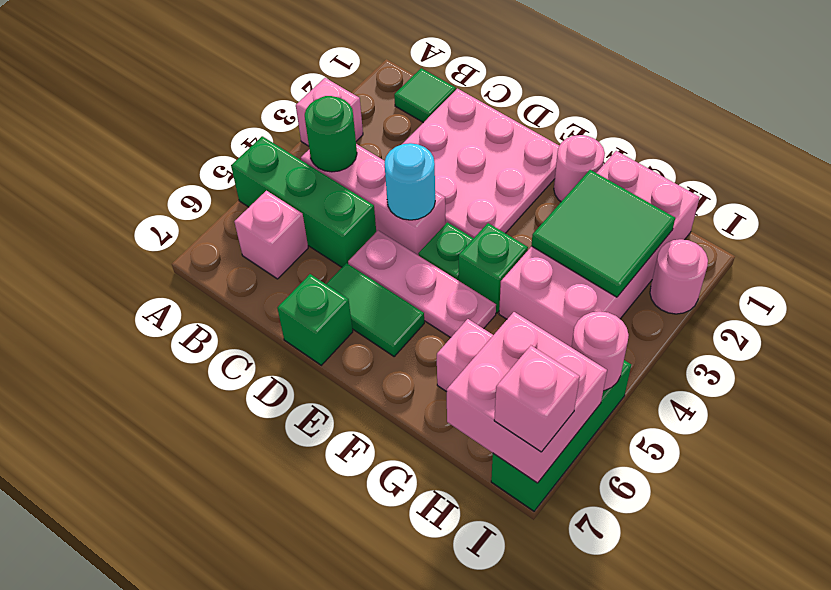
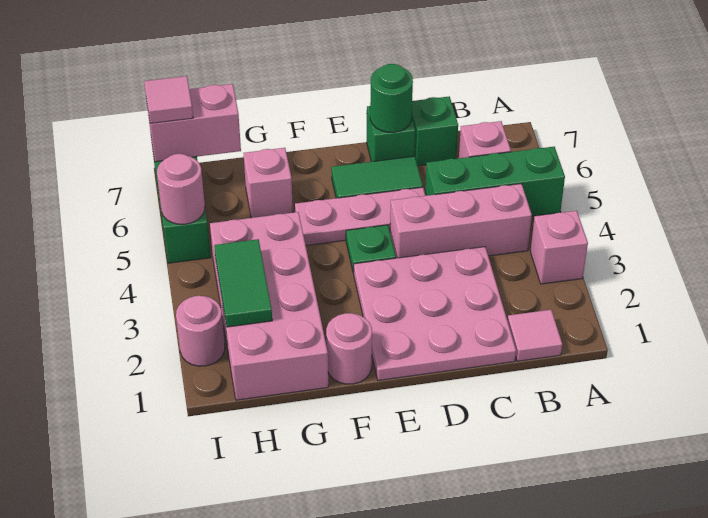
green tile B1 level 1 -> pink tile B1 level 1
green round brick B4 level 2 -> green round brick D7 level 2
cyan round brick D4 level 2 -> none
green brick F4 level 1 -> green brick C7 level 1
green tile G2:H3 level 2 -> green tile H2:H3 level 2
pink brick H6:I7 level 2 -> pink brick H7:I7 level 2
pink brick I7 level 3 -> pink tile I7 level 3

